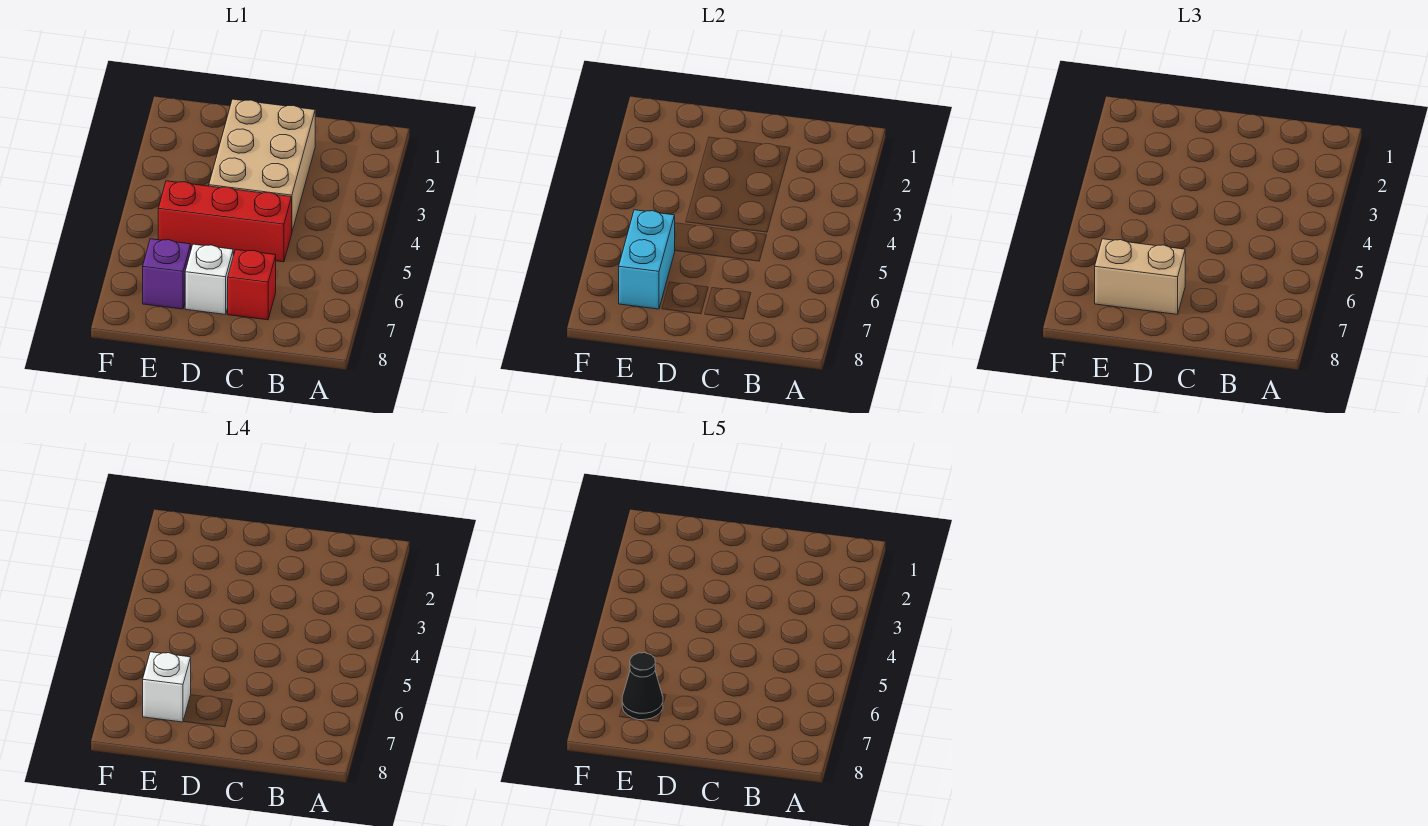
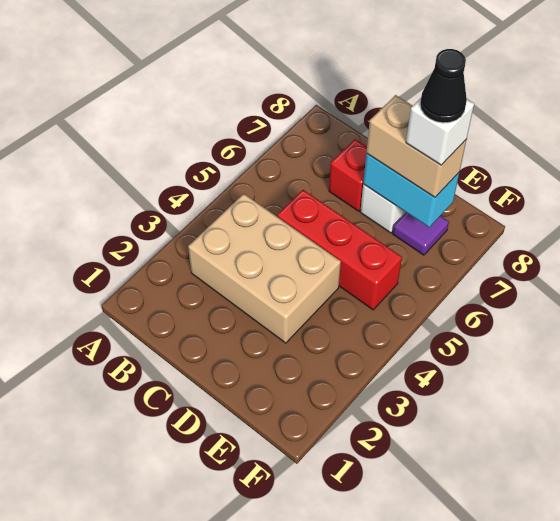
tan brick C2:D4 level 1 -> tan brick B3:D4 level 1
cyan brick E6:E7 level 2 -> cyan brick D7:E7 level 2
purple brick E7 level 1 -> purple tile E7 level 1

